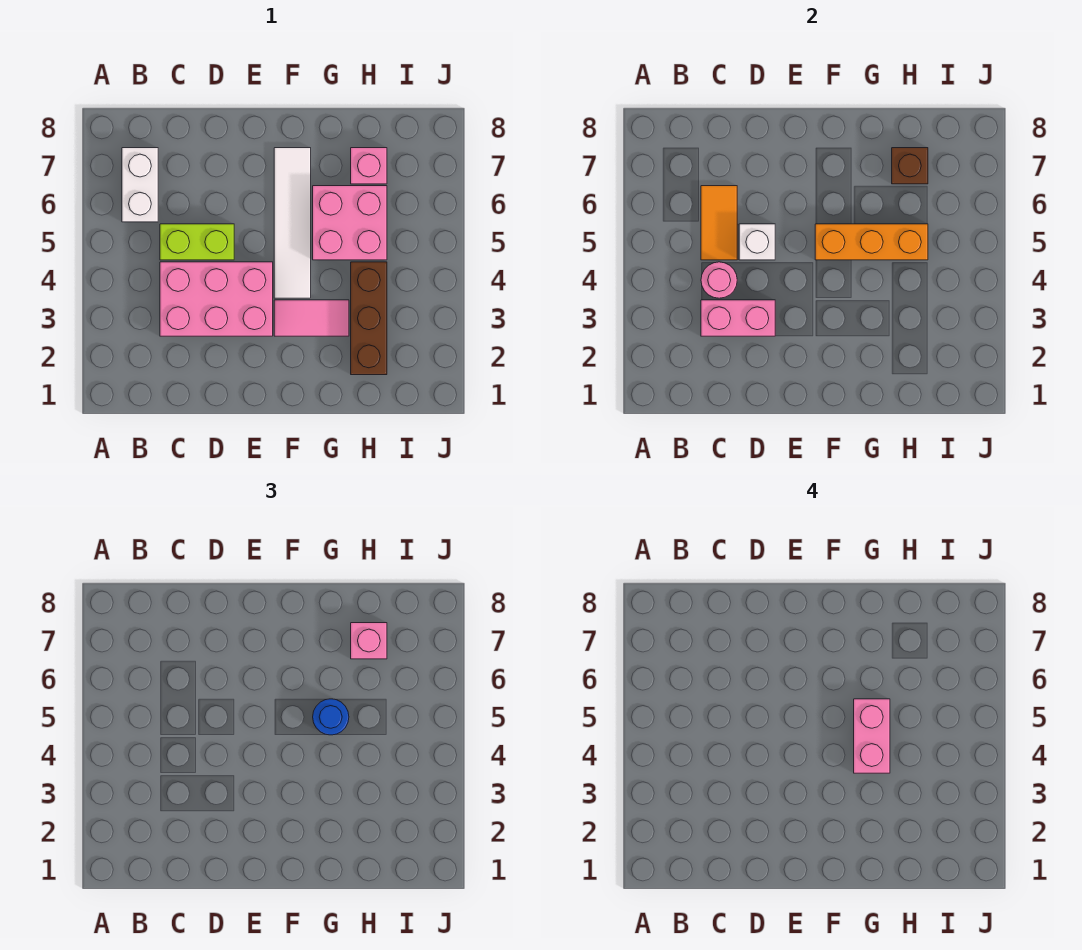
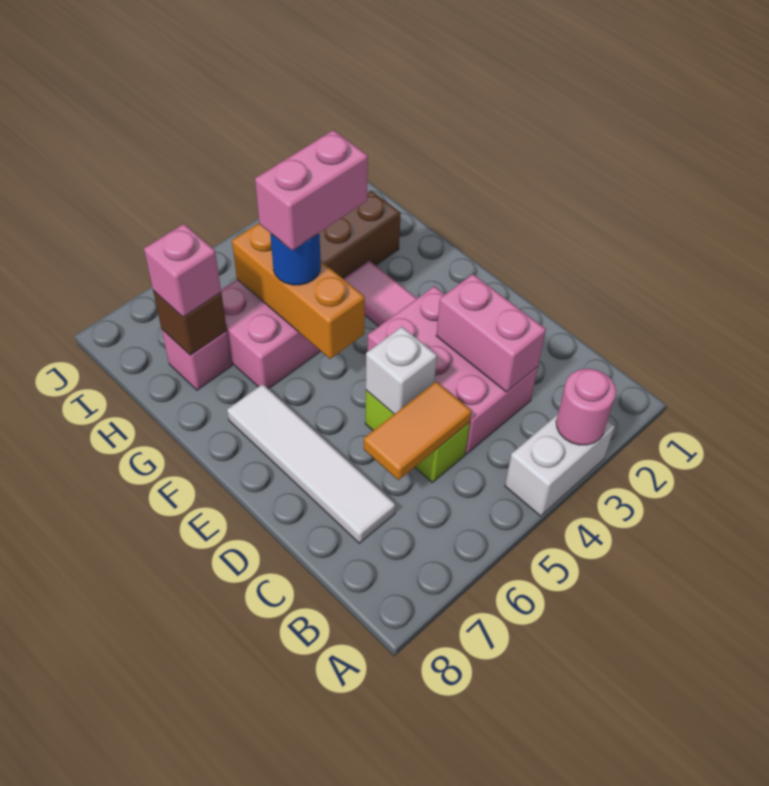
white brick B6:B7 level 1 -> white brick A3:A4 level 1
pink round brick C4 level 2 -> pink round brick A3 level 2
white tile F4:F7 level 1 -> white tile C7:F7 level 1

